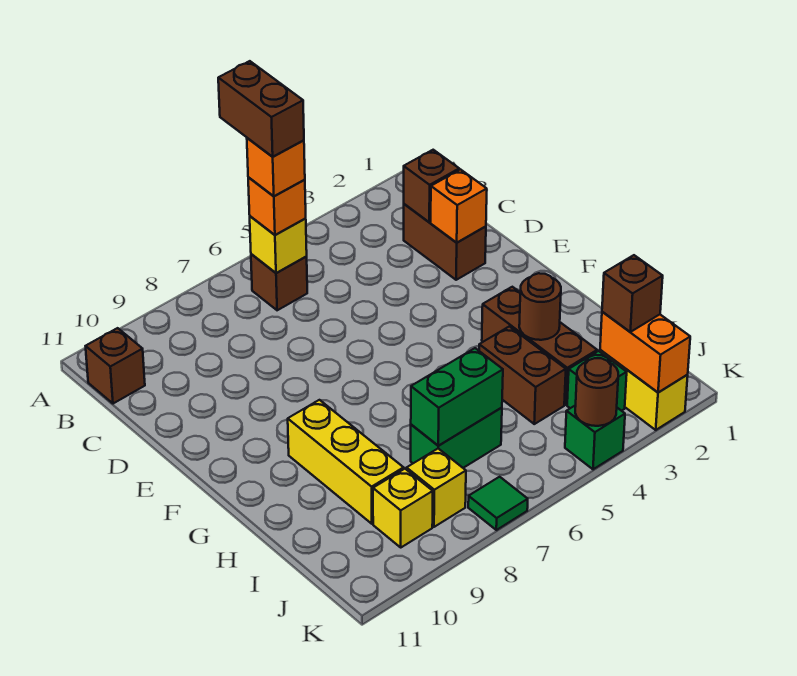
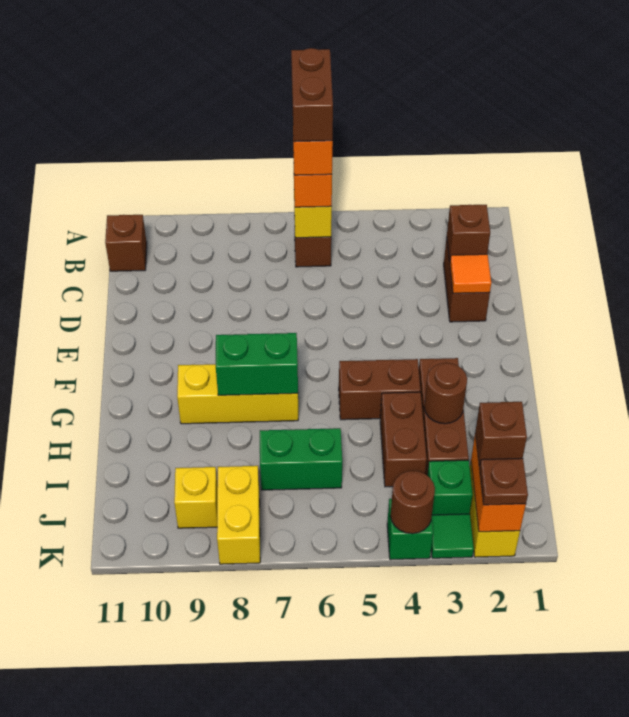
orange brick D2 level 2 -> orange tile D2 level 2
none -> brown brick G4:G5 level 1
yellow brick G9:I9 level 1 -> yellow brick G7:G9 level 1
green brick I6:I7 level 2 -> green brick G7:G8 level 2
yellow brick J8 level 1 -> yellow brick J8:K8 level 1
none -> brown plate K2 level 3
green tile K7 level 1 -> green tile K3 level 1

